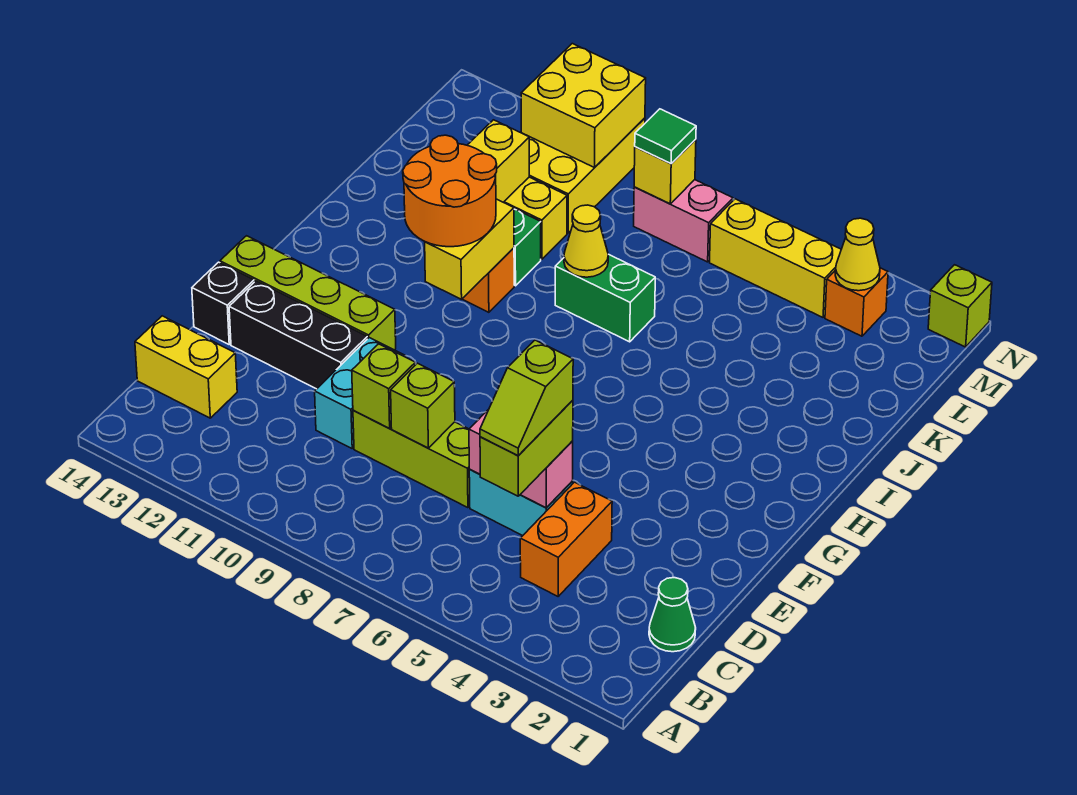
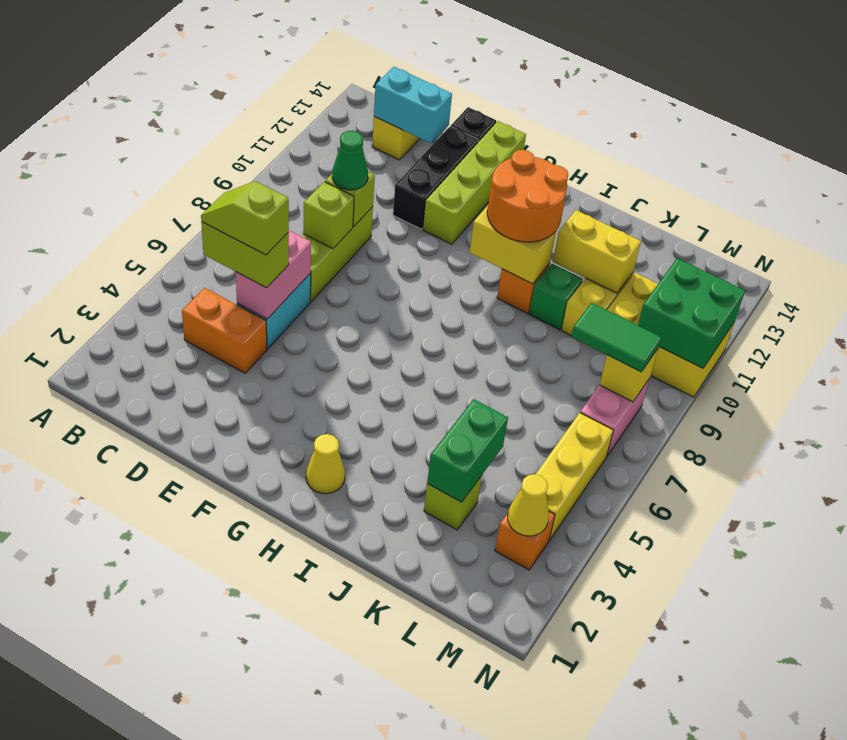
green cone C1 level 1 -> green cone D9 level 3
cyan brick D10:E10 level 1 -> cyan brick C13:D13 level 2
green brick J7:J8 level 1 -> green brick K3:K4 level 2
yellow cone J8 level 2 -> yellow cone H2 level 1
green tile M8 level 3 -> green tile L8:M8 level 3
yellow brick M10:N11 level 2 -> green brick M10:N11 level 2
lime brick N1 level 1 -> lime brick K3 level 1

